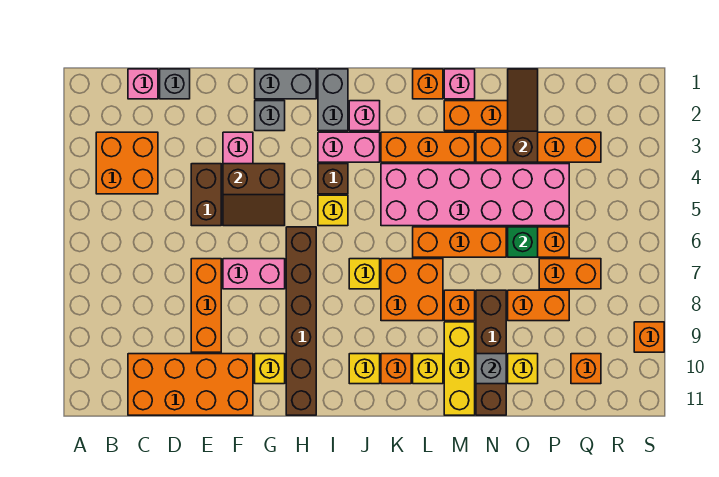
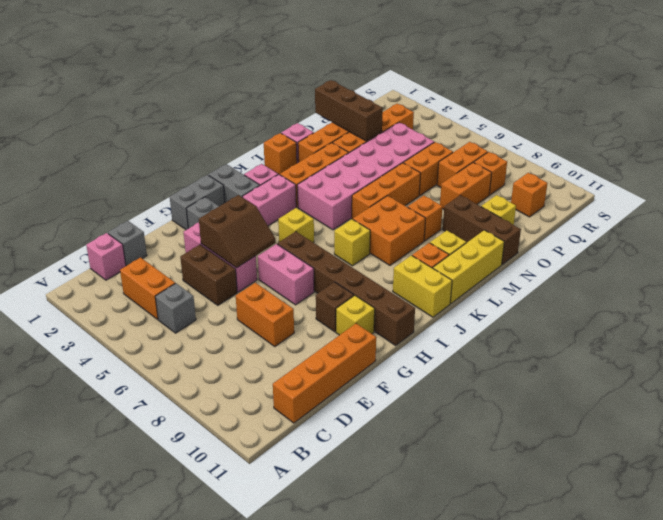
orange brick B3:C4 level 1 -> orange brick C3:C4 level 1
orange brick C10:F11 level 1 -> orange brick C11:F11 level 1
orange brick E7:E9 level 1 -> orange brick E7:E8 level 1
pink brick F7:G7 level 1 -> pink brick G6:G7 level 1
brown brick I4 level 1 -> brown brick G9 level 1
yellow brick J10 level 1 -> yellow brick J10:J11 level 1
yellow brick M9:M11 level 1 -> yellow brick K11:M11 level 1
brown brick N8:N11 level 1 -> brown brick N9:N11 level 1
grey brick N10 level 2 -> grey brick C5 level 1
brown slope O1:O3 level 2 top 3 -> brown brick O1:O3 level 2
green brick O6 level 2 -> none
orange brick S9 level 1 -> orange brick Q8 level 1

